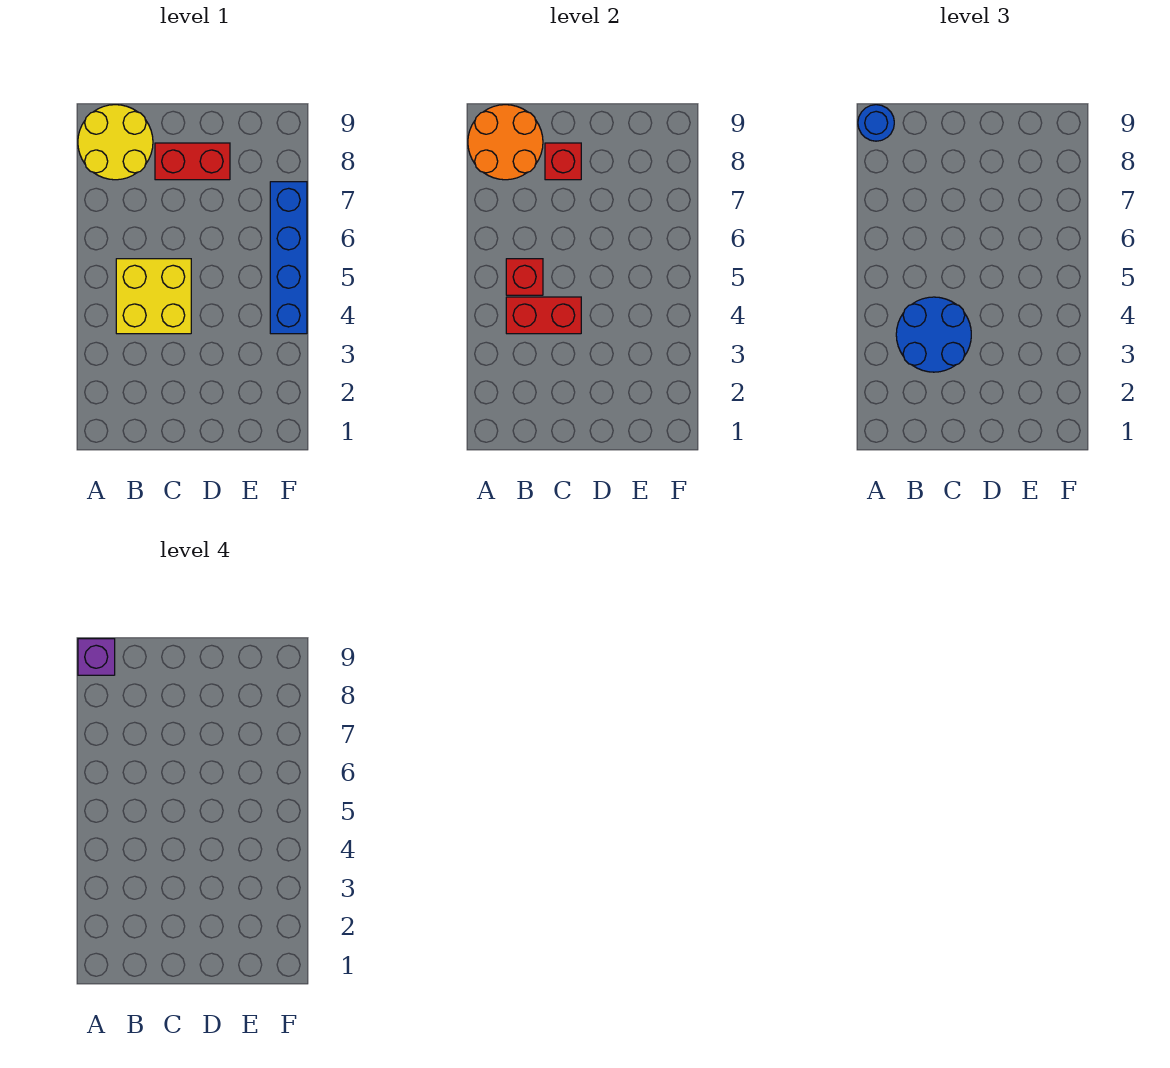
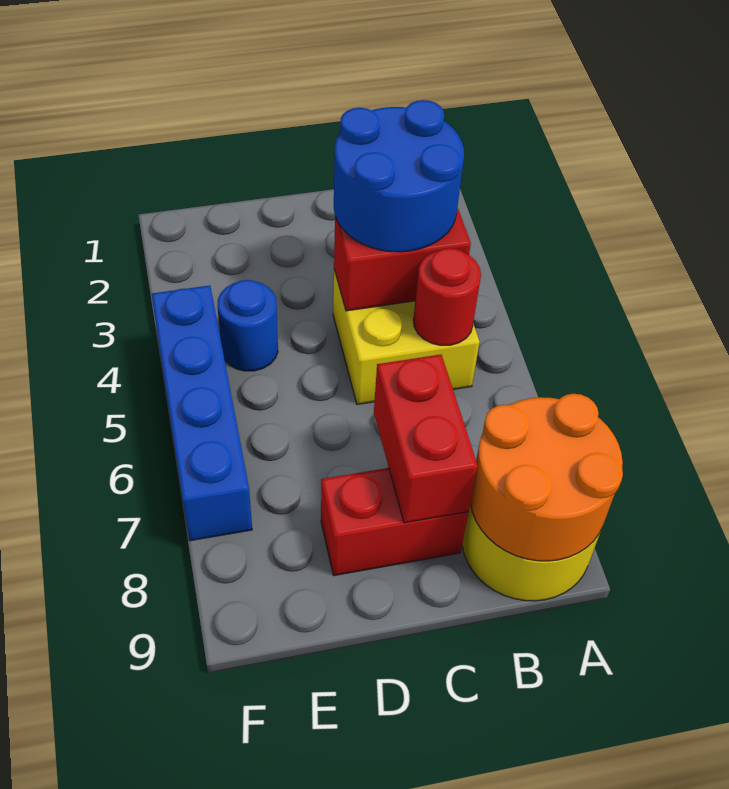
blue round brick A9 level 3 -> blue round brick E4 level 1
purple brick A9 level 4 -> none
red brick B5 level 2 -> red round brick B5 level 2
red brick C8 level 2 -> red brick C7:C8 level 2

